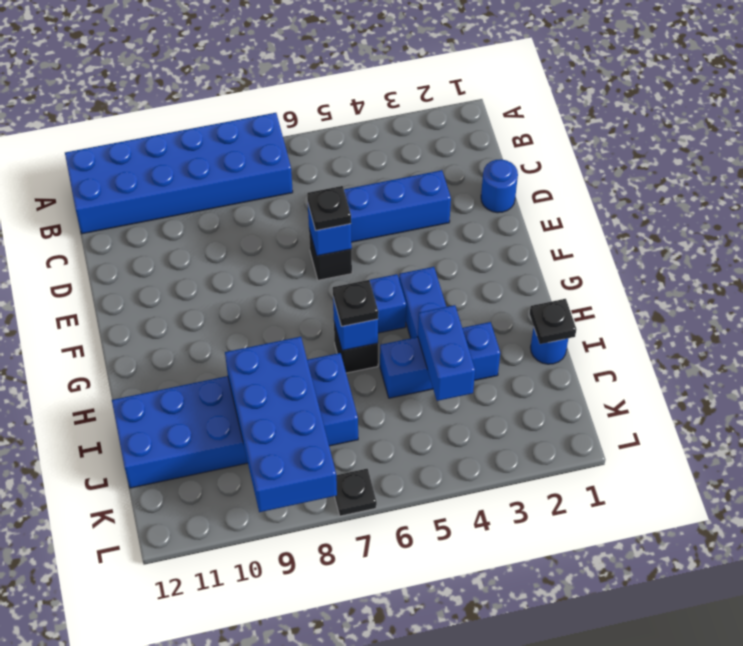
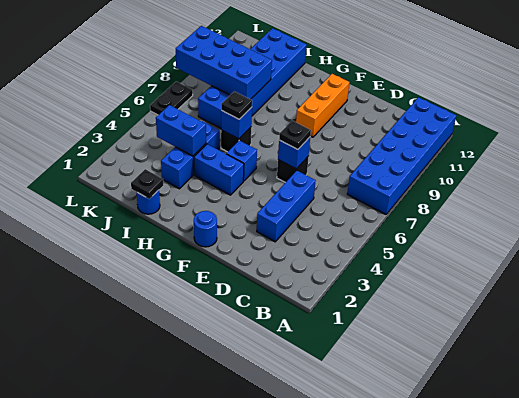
blue round brick D1 level 1 -> blue round brick F1 level 1
none -> orange brick F9:F11 level 1
black plate L7 level 1 -> black plate L6:L7 level 1

